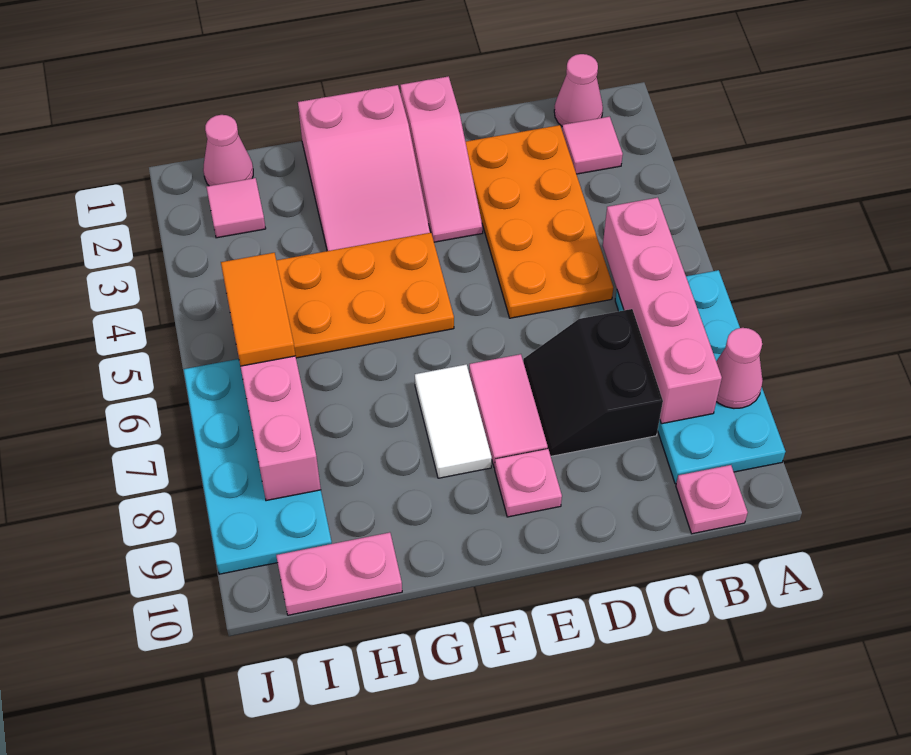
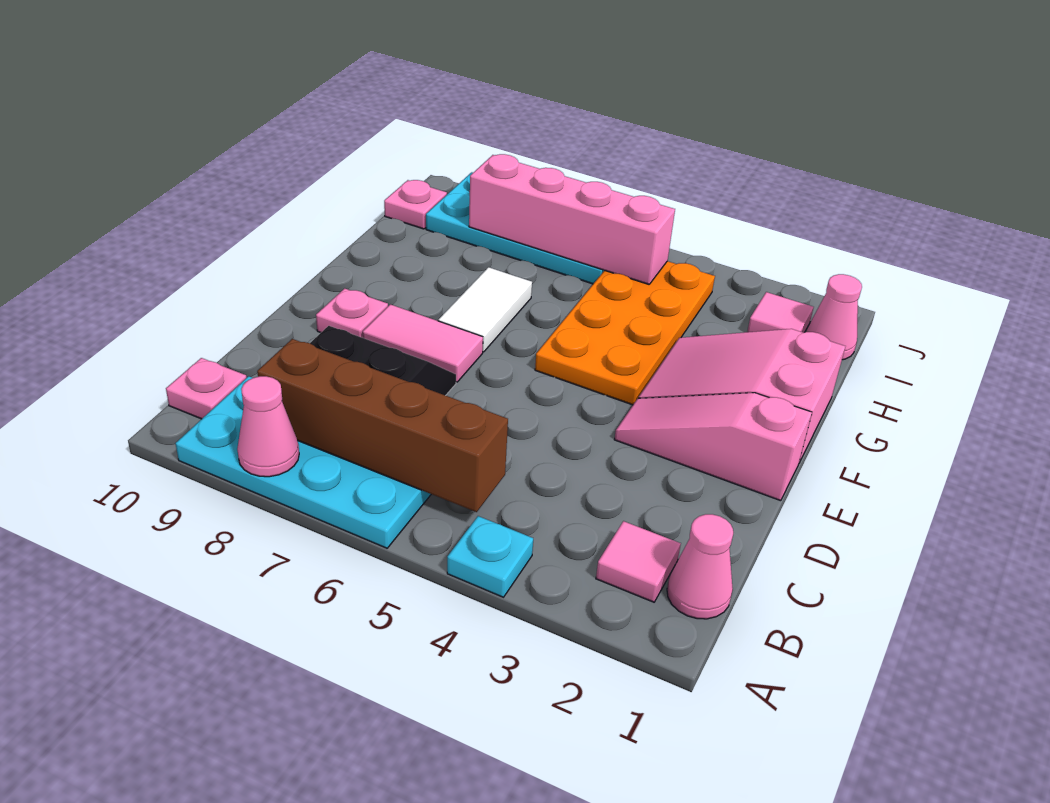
none -> cyan plate A4 level 1
pink brick B5:B8 level 2 -> brown brick B5:B8 level 2
orange plate C2:D5 level 1 -> none
white tile F7:F8 level 1 -> white tile F7:G7 level 1
pink plate H10:I10 level 1 -> pink plate I10 level 1
orange tile I5:I6 level 3 -> none

